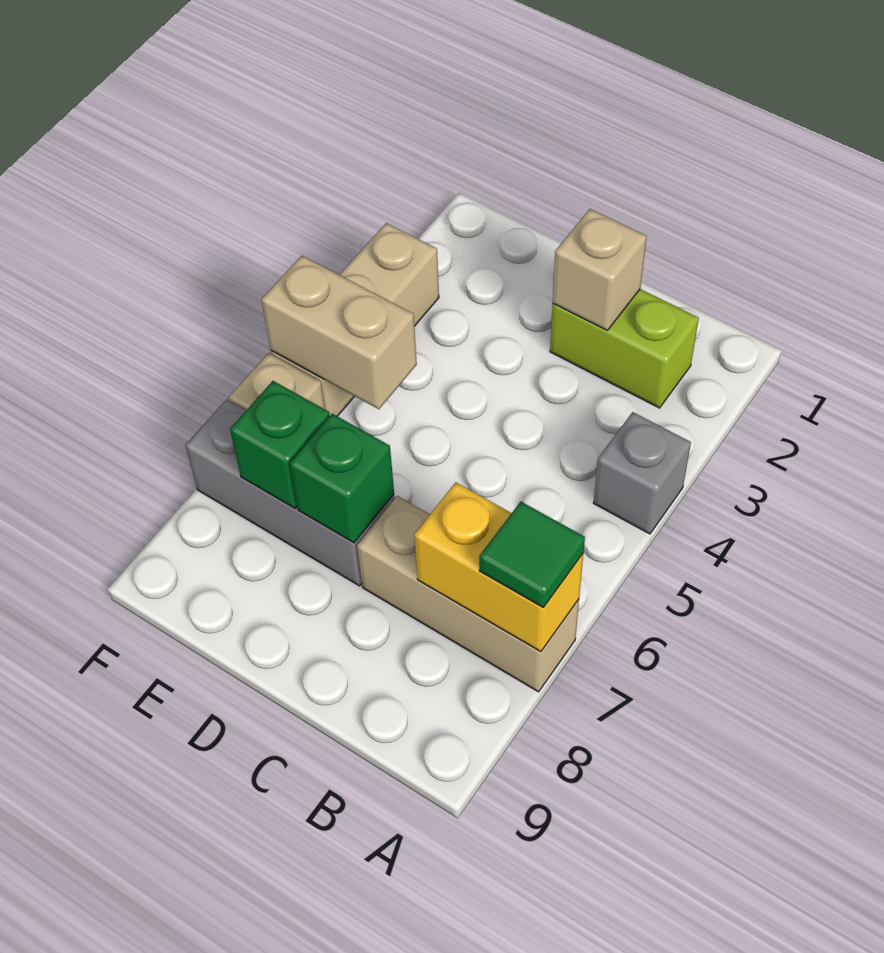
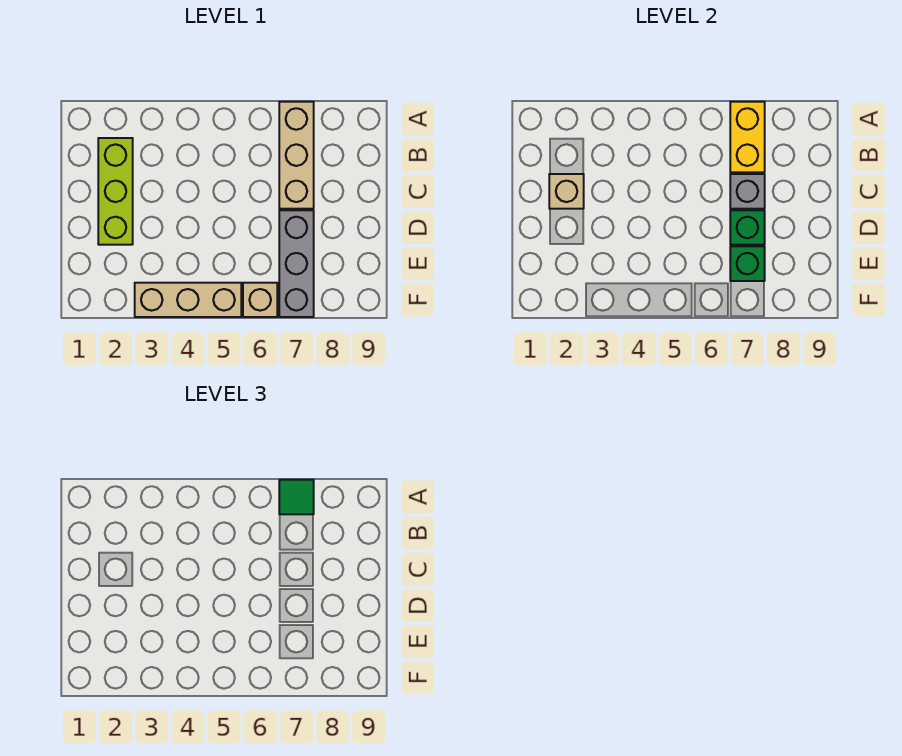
grey brick A4 level 1 -> grey brick C7 level 2
lime brick B2:C2 level 1 -> lime brick B2:D2 level 1
tan brick E5:F5 level 2 -> none

